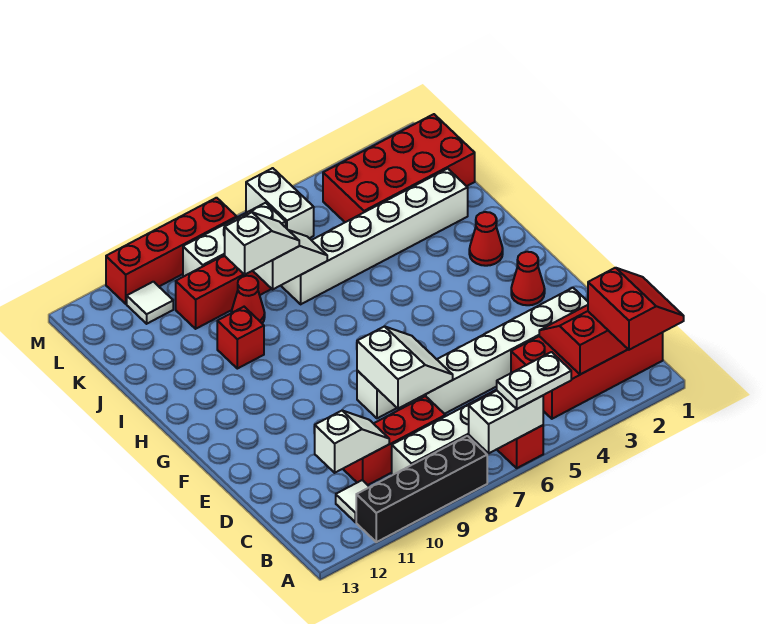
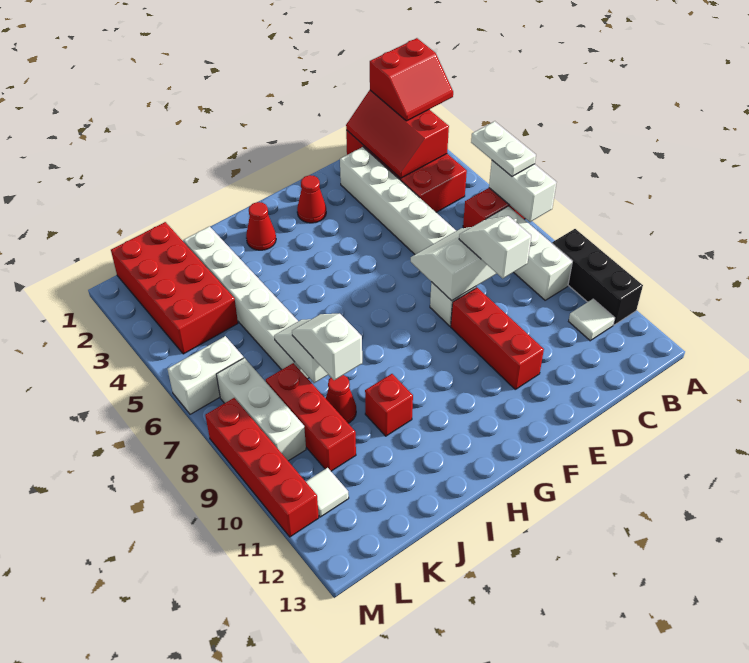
red slope A1:B2 level 3 top 2 -> red slope A1:B2 level 3 top 1
black brick A8:A11 level 1 -> black brick A9:A11 level 1
red brick C8:C10 level 1 -> red brick E9:E11 level 1
white slope C10:C11 level 2 top 11 -> white slope D8:D9 level 3 top 9

